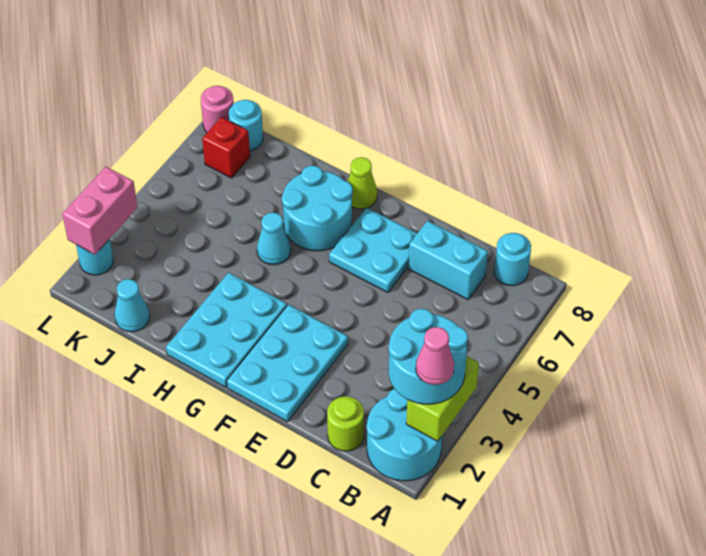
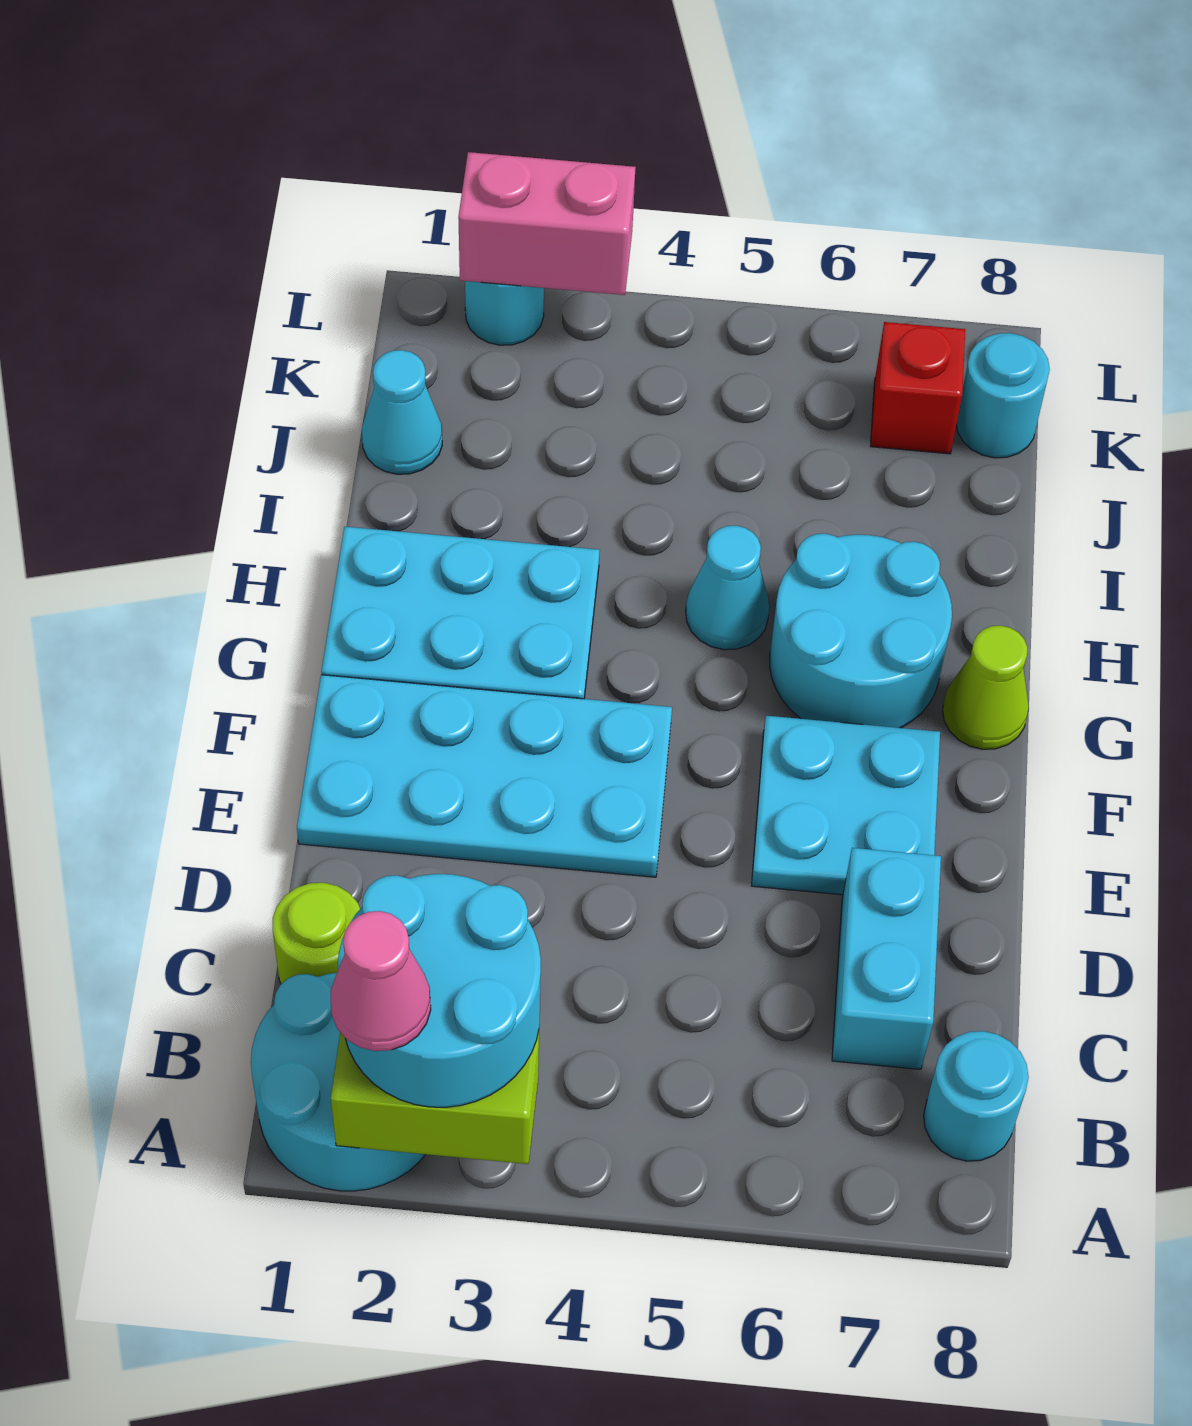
cyan plate E1:F3 level 1 -> cyan plate E1:F4 level 1
pink round brick L8 level 1 -> none

